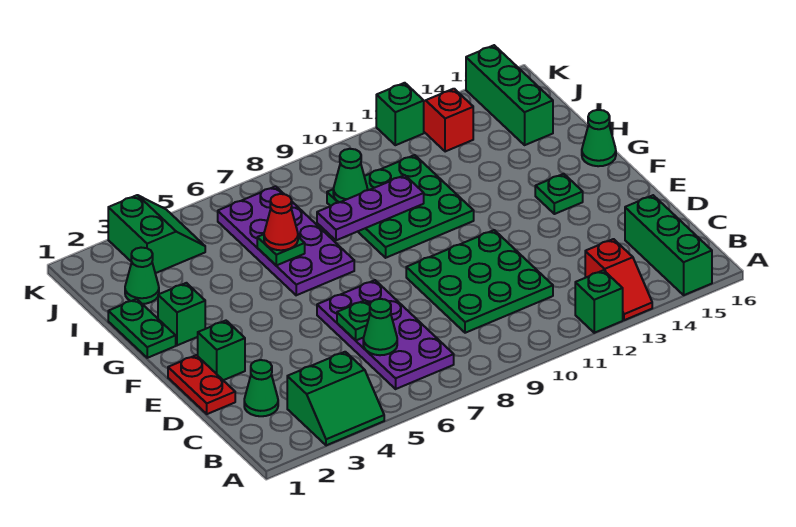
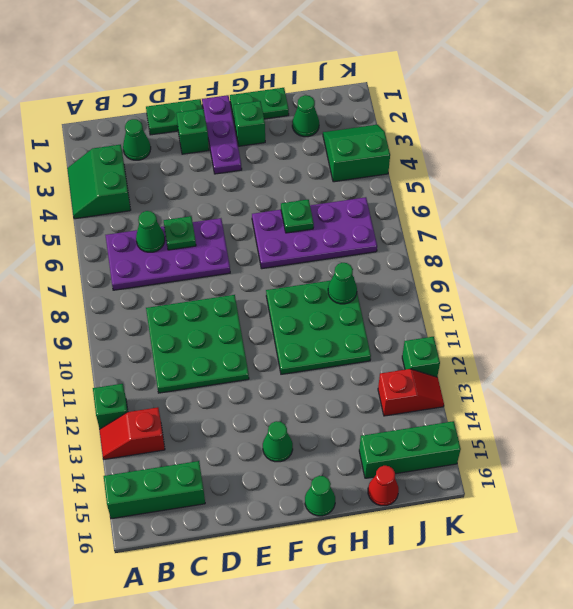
red plate D1:E1 level 1 -> green plate D1:E1 level 1
green plate F14 level 1 -> green cone F14 level 1
red cone H6 level 3 -> red cone I16 level 1
purple plate H8:H10 level 2 -> purple plate F1:F3 level 1
green slope J3:K4 level 1 top 3 -> green slope J3:K4 level 1 top 4

